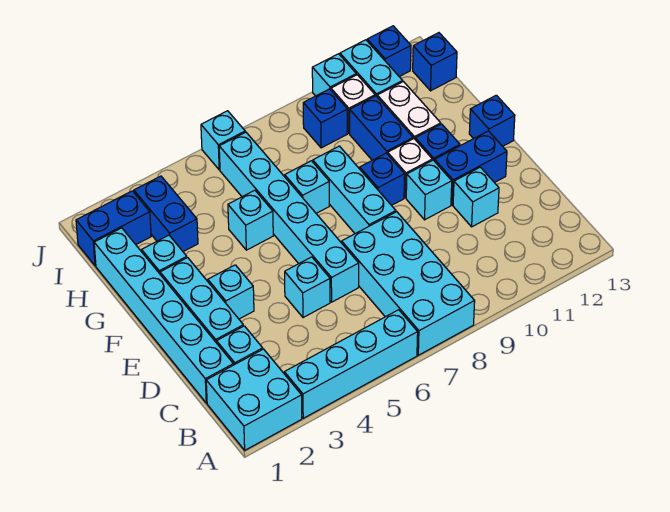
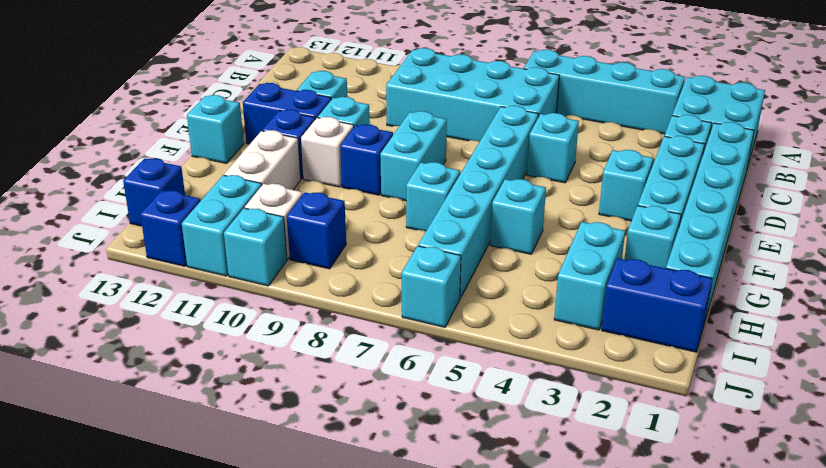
cyan brick A7:D8 level 1 -> cyan brick B6:C9 level 1
cyan brick E8:G8 level 1 -> cyan brick E8:F8 level 1
blue brick F13 level 1 -> cyan brick F13 level 1
blue brick G10:H10 level 1 -> none
blue brick H3:I3 level 1 -> cyan brick H3:I3 level 1

